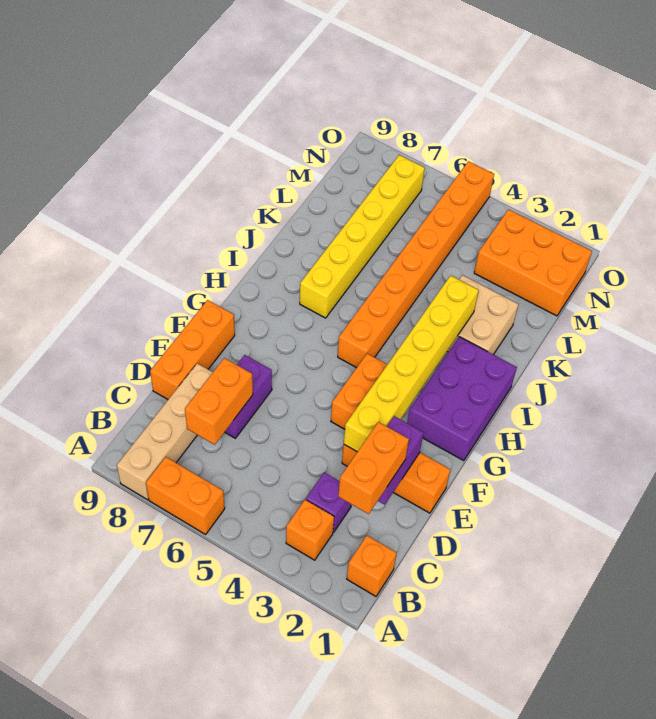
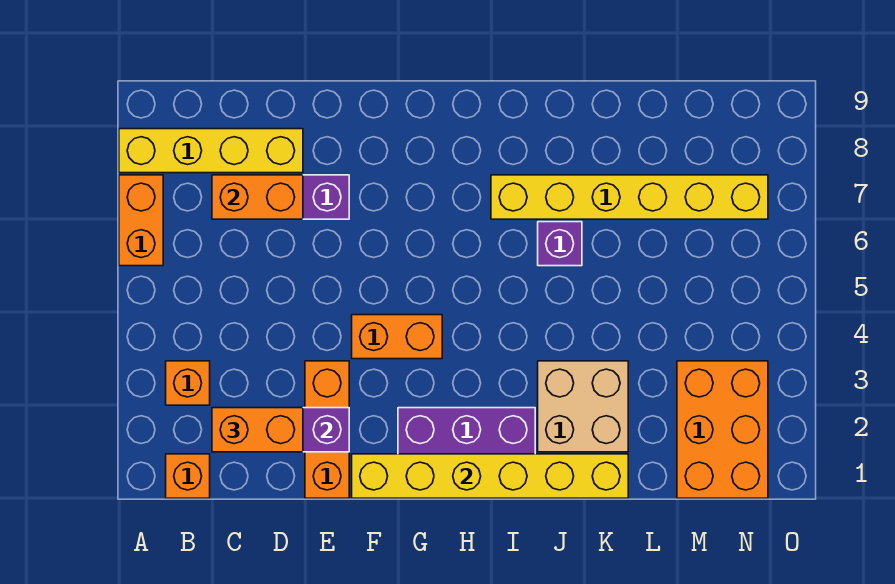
tan brick A8:D8 level 1 -> yellow brick A8:D8 level 1
purple brick C3 level 1 -> purple brick J6 level 1
orange brick D9:F9 level 1 -> none
yellow brick E3:J3 level 2 -> yellow brick F1:K1 level 2
orange brick H5:O5 level 1 -> none

